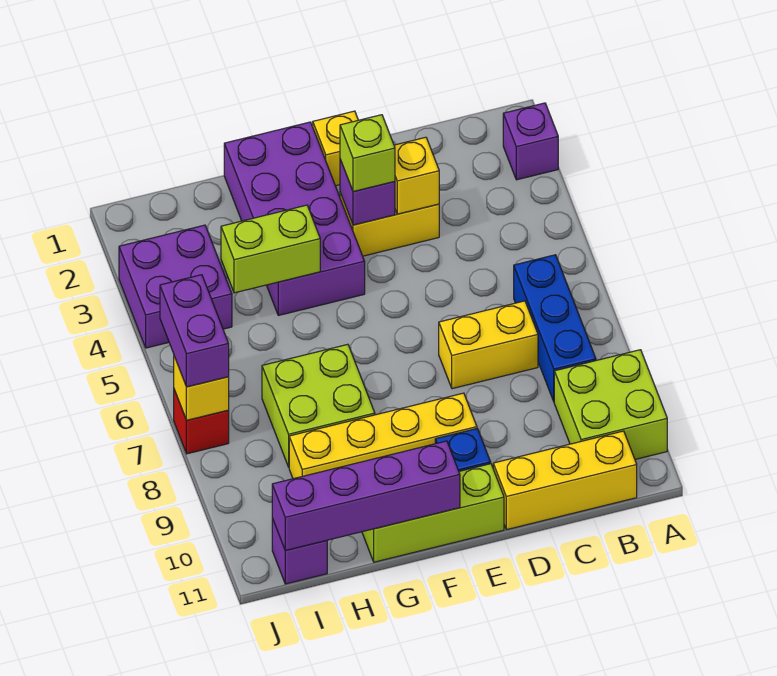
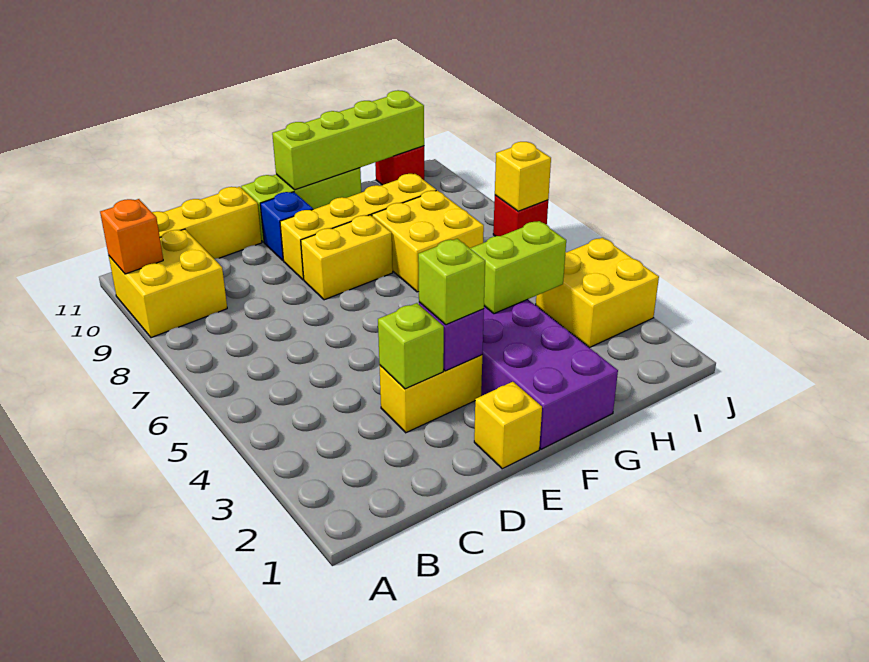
purple brick A2 level 1 -> none
lime brick A9:B10 level 1 -> yellow brick A9:B10 level 1
none -> orange brick A10 level 2
blue brick B6:B8 level 1 -> none
yellow brick C7:D7 level 1 -> yellow brick E8:F8 level 1
yellow brick D3 level 2 -> lime brick D3 level 2
purple brick F11:I11 level 2 -> lime brick F11:I11 level 2
lime brick G7:H8 level 1 -> yellow brick G7:H8 level 1
purple brick I3:J4 level 1 -> yellow brick I3:J4 level 1
purple brick I11 level 1 -> red brick I11 level 1
purple brick J6:J7 level 3 -> none

